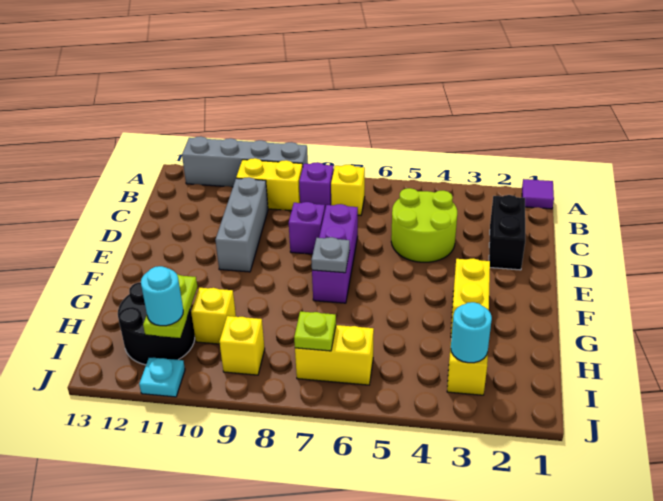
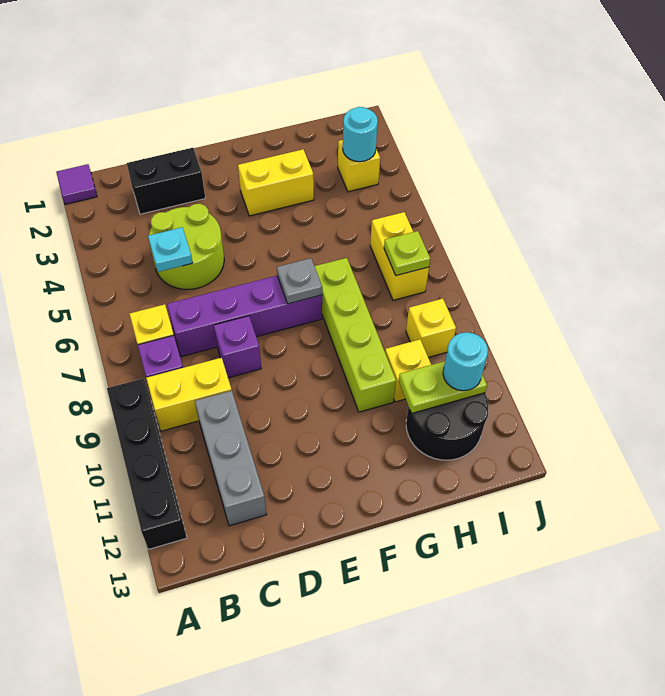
grey brick A9:A12 level 1 -> black brick A9:A12 level 1
yellow brick B9:B10 level 1 -> yellow brick B9:C9 level 1
grey brick C10:E10 level 1 -> grey brick C10:C12 level 1
purple brick D7:F7 level 1 -> purple brick C7:F7 level 1
none -> lime brick G7:G10 level 1
cyan plate J11 level 1 -> cyan plate C5 level 2

